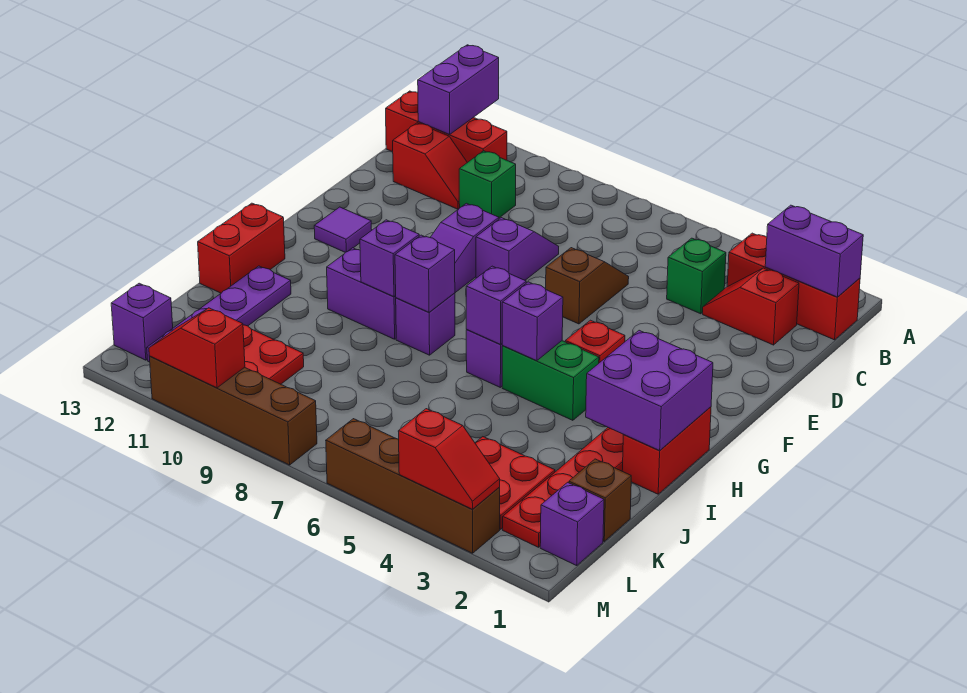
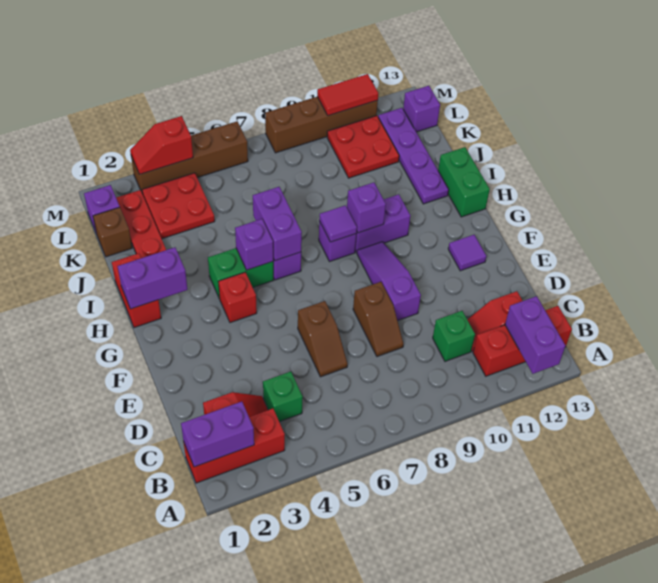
purple slope D8:E8 level 1 top E -> brown slope D8:E8 level 1 top E
purple brick H1:I2 level 2 -> purple brick H1:H2 level 2
purple brick H6 level 2 -> purple brick H6:I6 level 2
purple brick H8 level 2 -> purple tile H8 level 2
red brick H13:I13 level 1 -> green brick H13:I13 level 1
red slope M10:M11 level 2 top 10 -> red tile M10:M11 level 2

